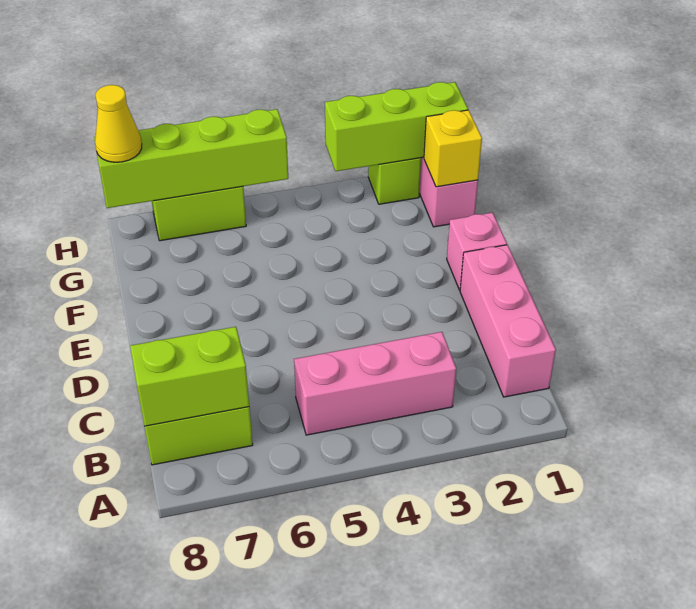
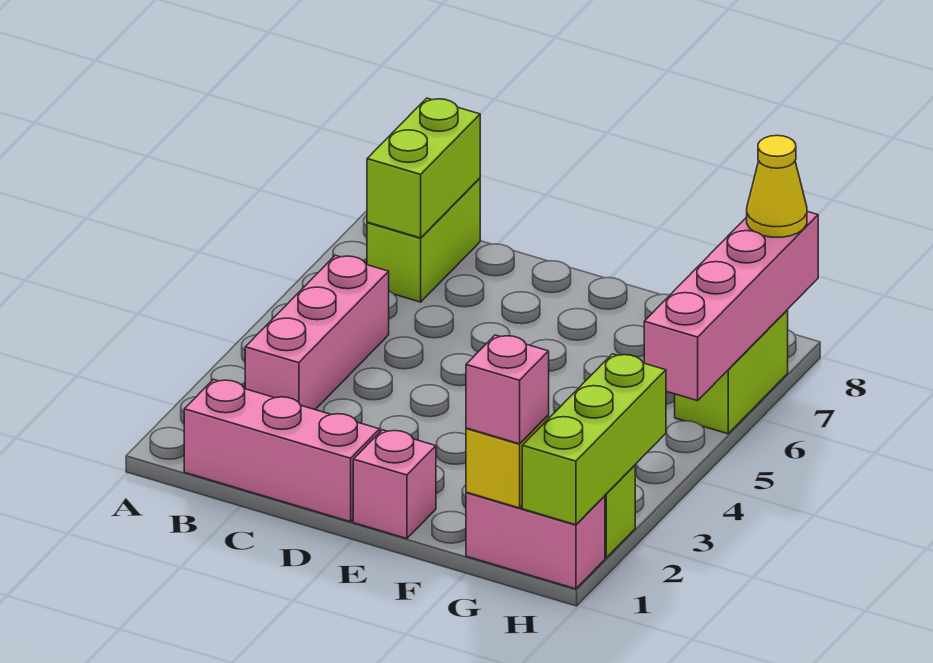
none -> pink brick G1 level 3
lime brick H5:H8 level 2 -> pink brick H5:H8 level 2

